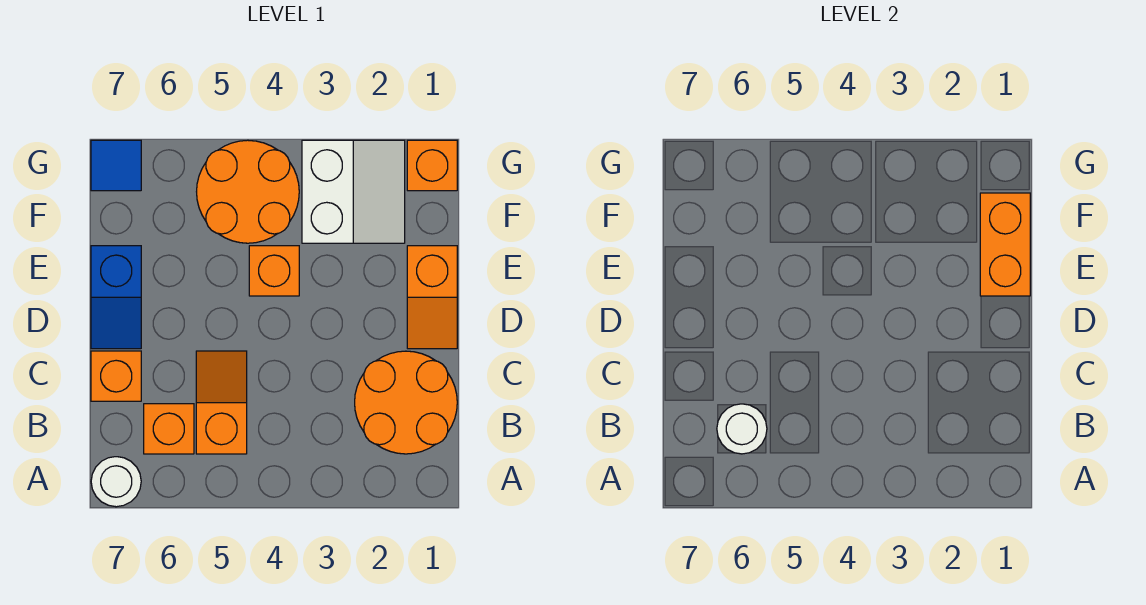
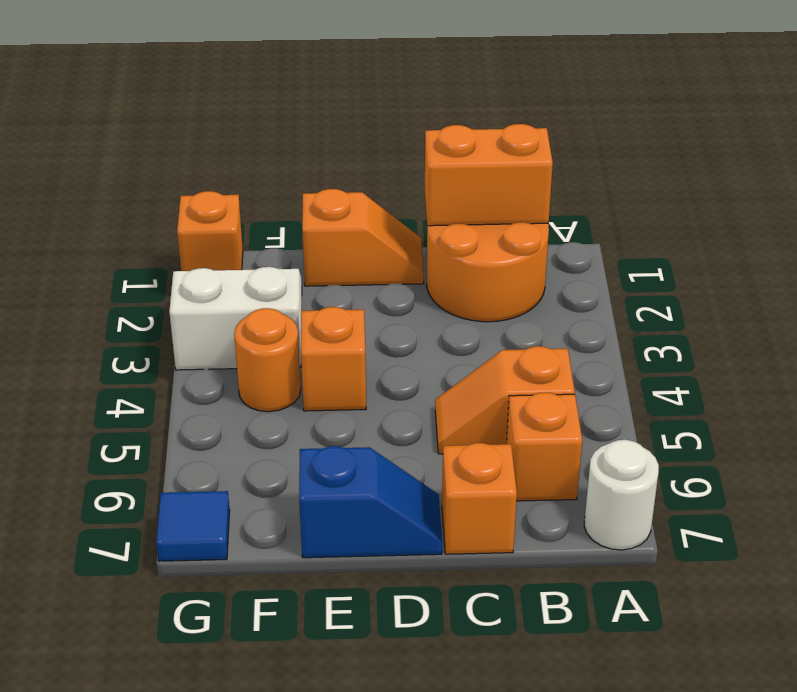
white round brick B6 level 2 -> none
orange brick E1:F1 level 2 -> orange brick B1:C1 level 2
orange round brick F4:G5 level 1 -> orange round brick F4 level 1

